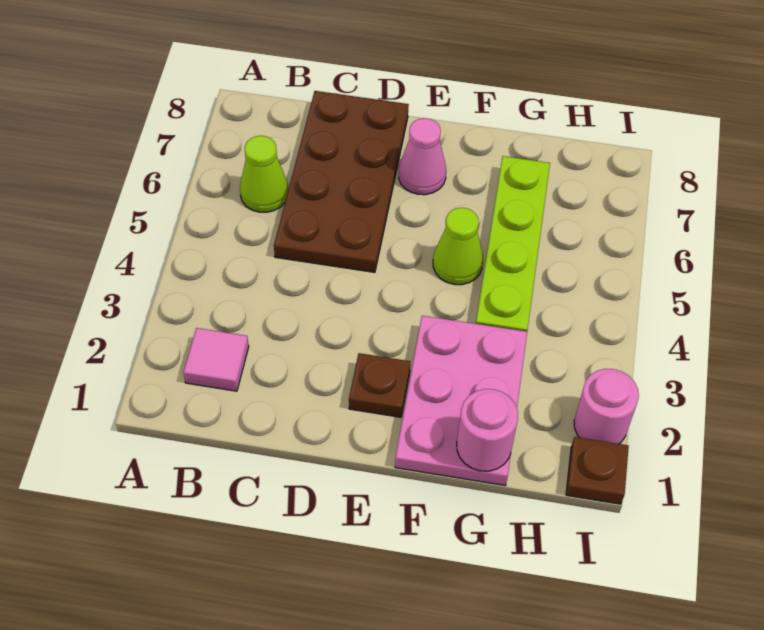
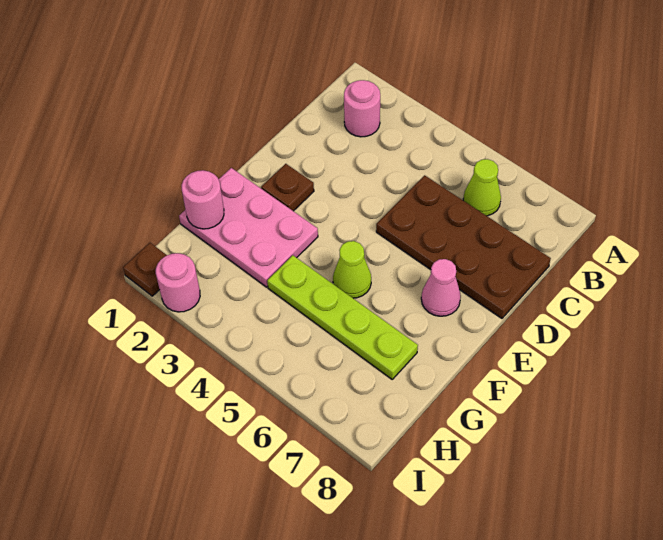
pink tile B2 level 1 -> pink round brick B2 level 1

